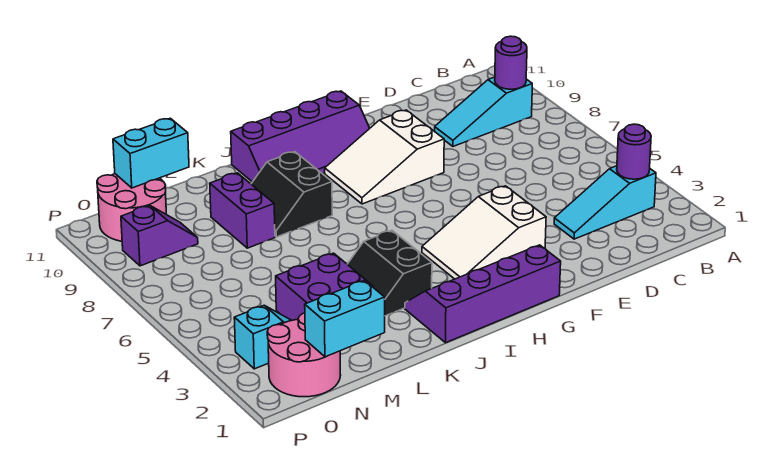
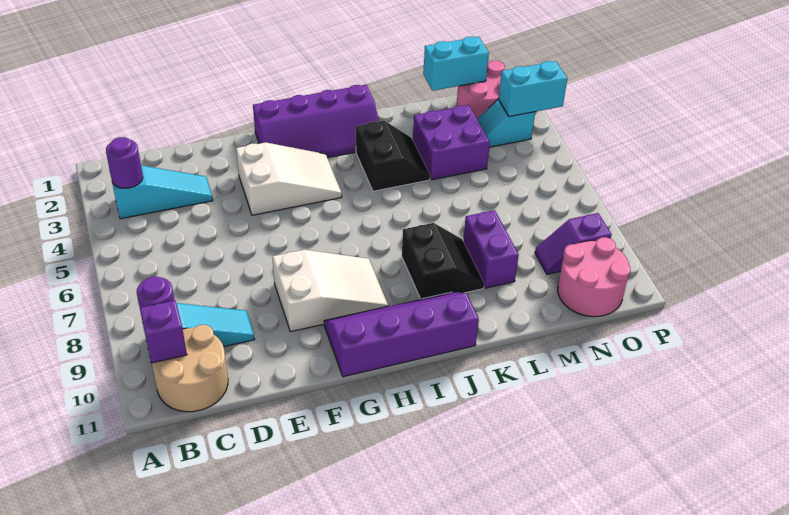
none -> tan round brick B10:C11 level 1
none -> purple brick B10 level 2
cyan brick M11:N11 level 2 -> cyan brick O3:P3 level 2

